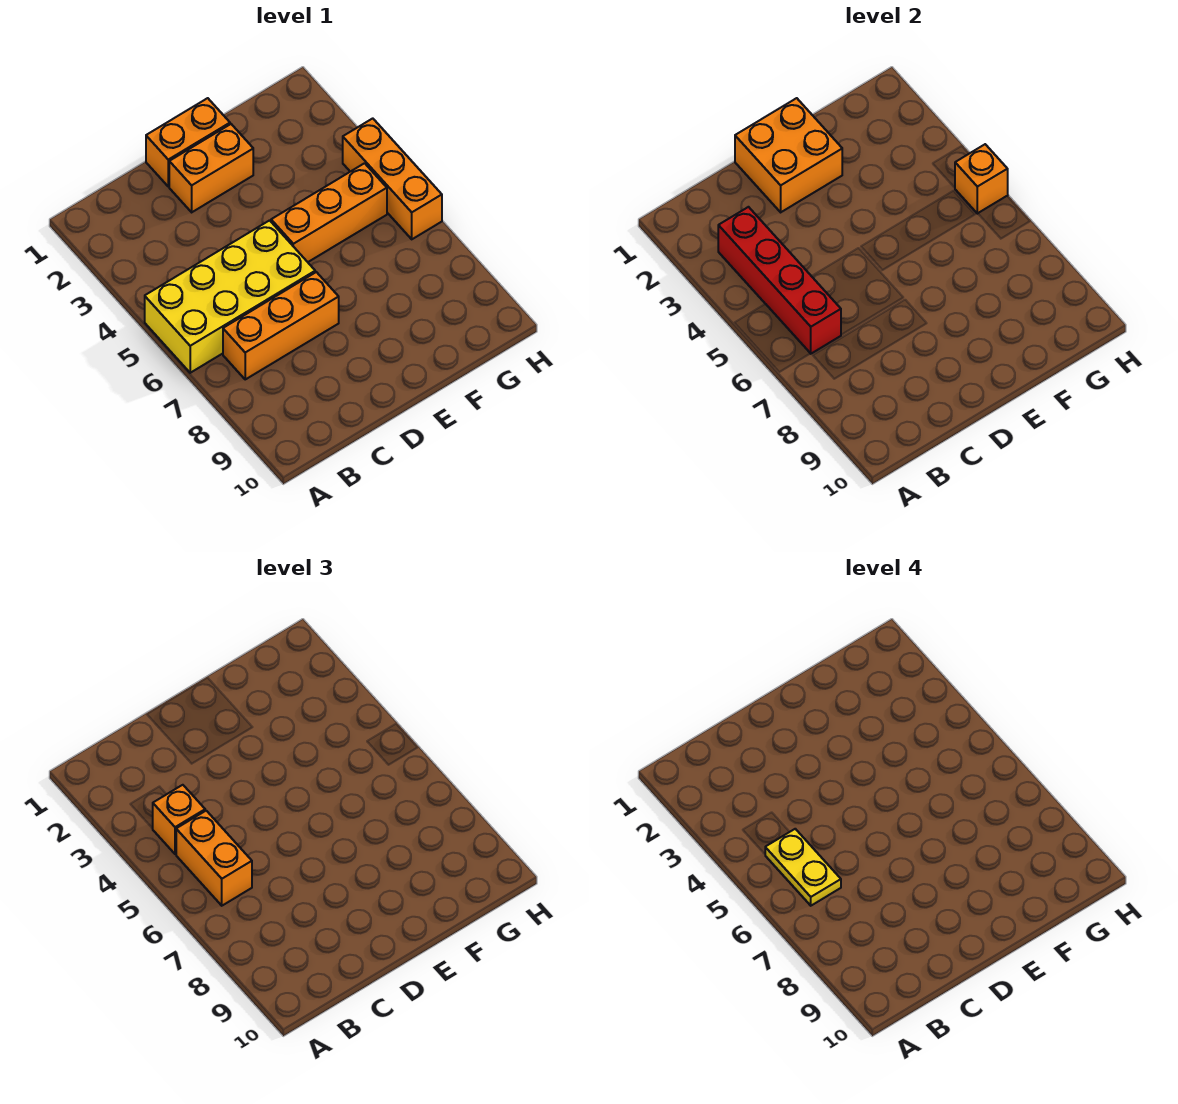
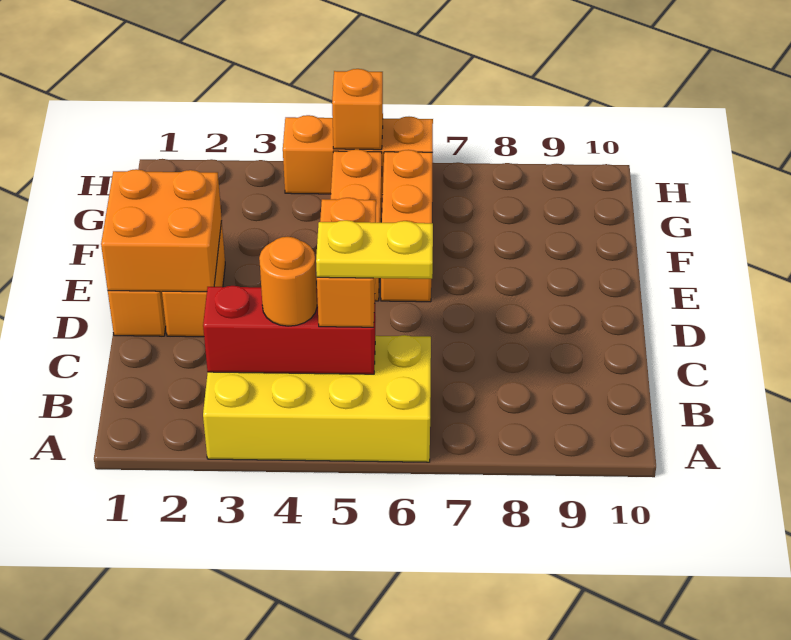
yellow brick A5:D6 level 1 -> yellow brick A3:B6 level 1
red brick B3:B6 level 2 -> red brick B3:B5 level 2
orange brick B4 level 3 -> orange round brick B4 level 3
orange brick B5:B6 level 3 -> orange brick B5:C5 level 3
orange brick B7:D7 level 1 -> orange brick E6:G6 level 1

